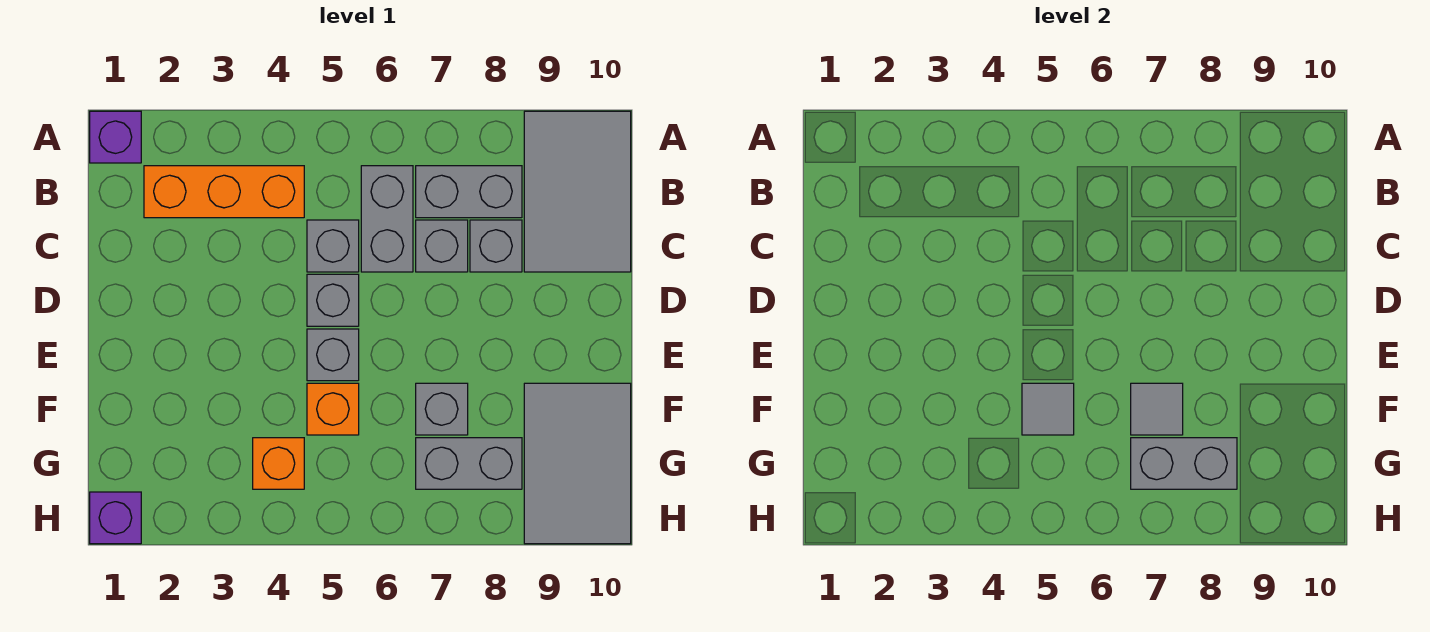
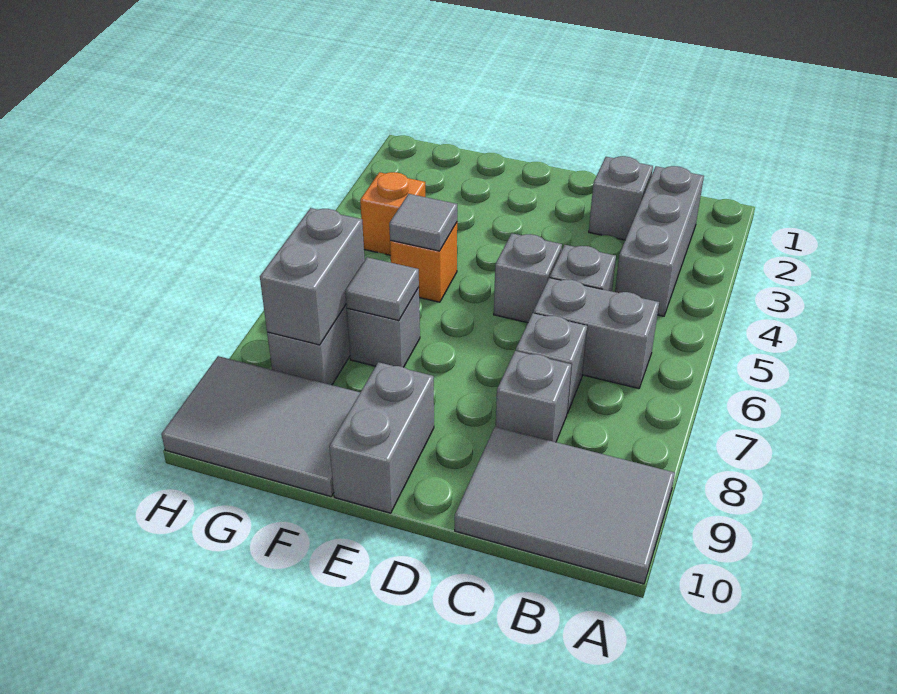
purple brick A1 level 1 -> none
orange brick B2:B4 level 1 -> grey brick B2:B4 level 1
grey brick B7:B8 level 1 -> grey brick E9:E10 level 1
grey brick E5 level 1 -> grey brick C2 level 1
purple brick H1 level 1 -> none

